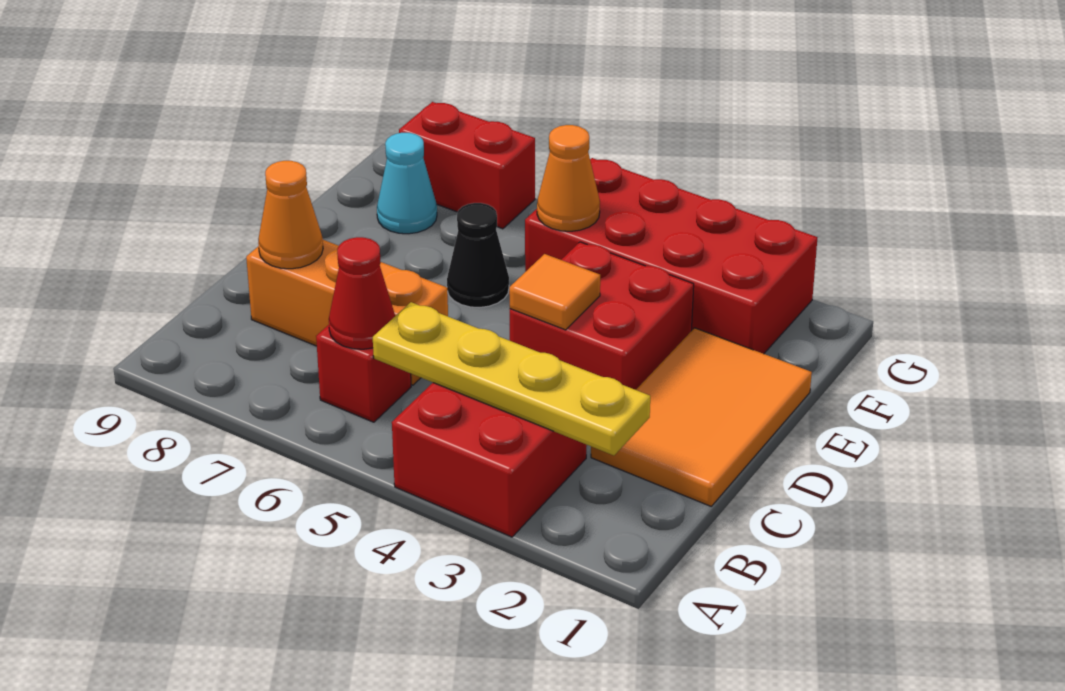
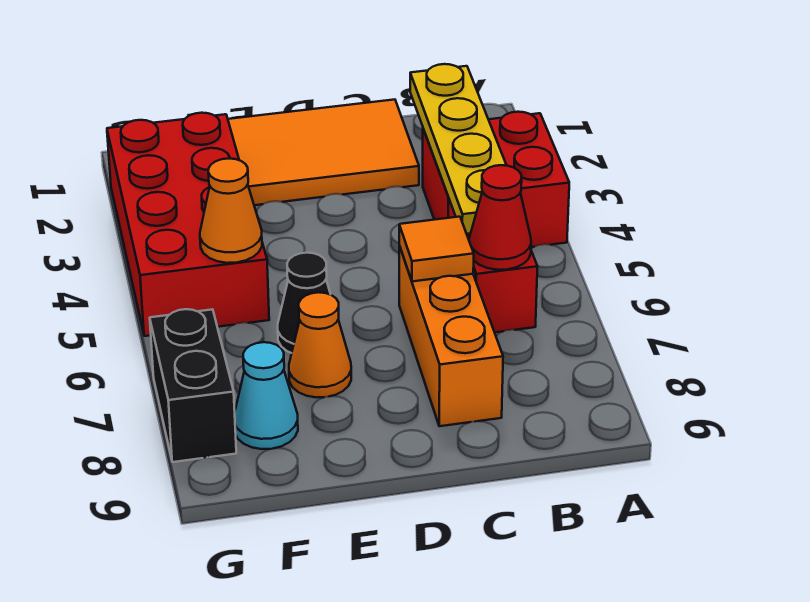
orange cone C8 level 2 -> orange cone E7 level 1
red brick D3:E4 level 1 -> none
orange tile D4 level 2 -> orange tile C6 level 2
red brick G7:G8 level 1 -> black brick G7:G8 level 1

